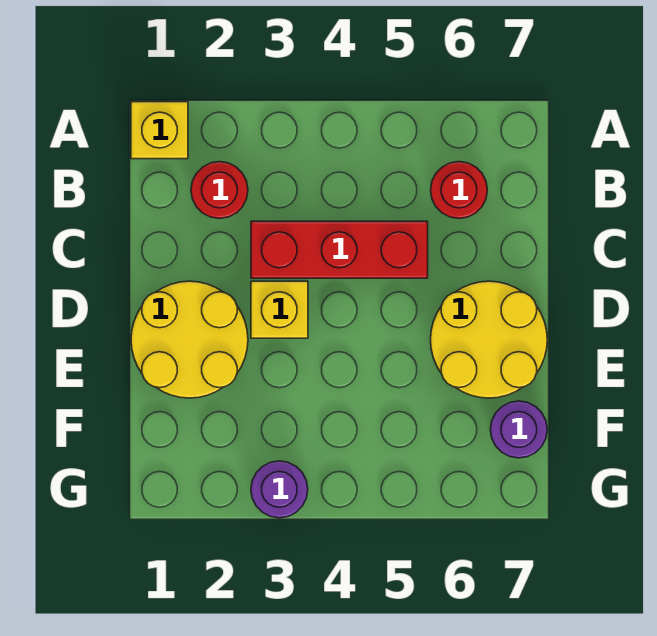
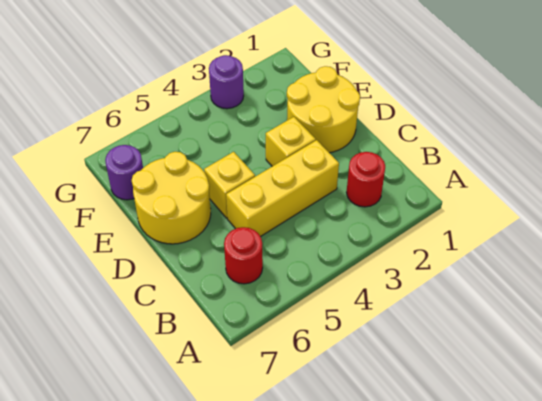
yellow brick A1 level 1 -> yellow brick D5 level 1
red brick C3:C5 level 1 -> yellow brick C3:C5 level 1

